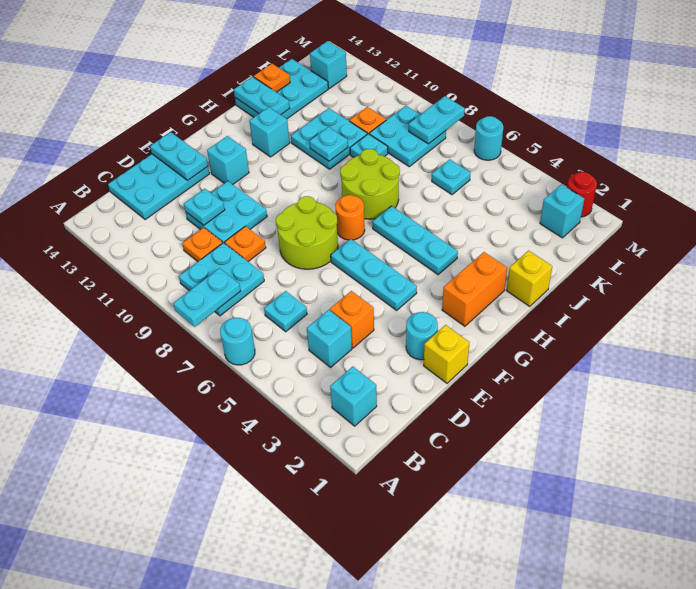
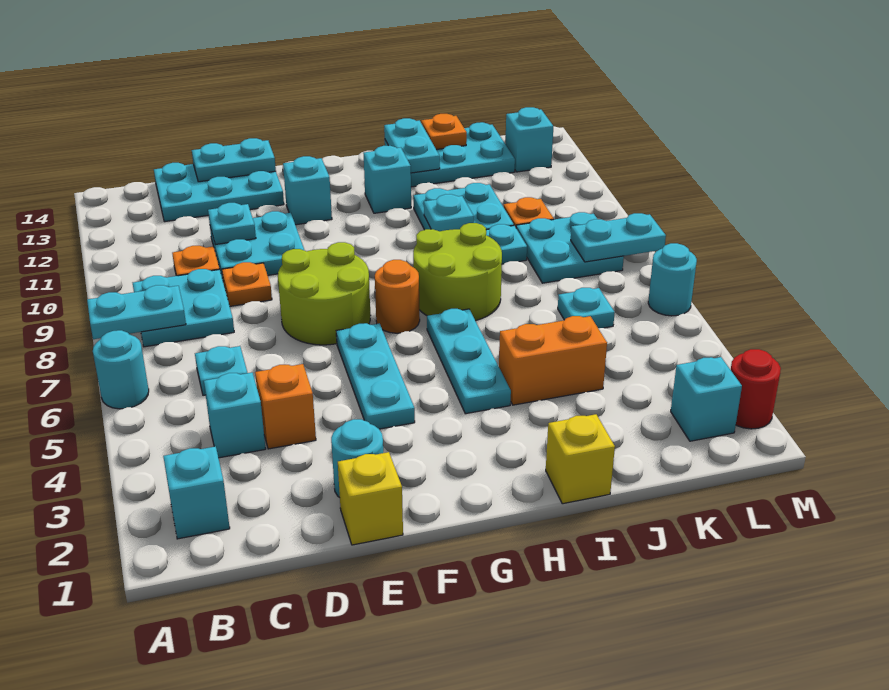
cyan plate E13:E14 level 2 -> cyan plate D14:E14 level 2
orange brick G2:H2 level 1 -> orange brick I4:J4 level 1

